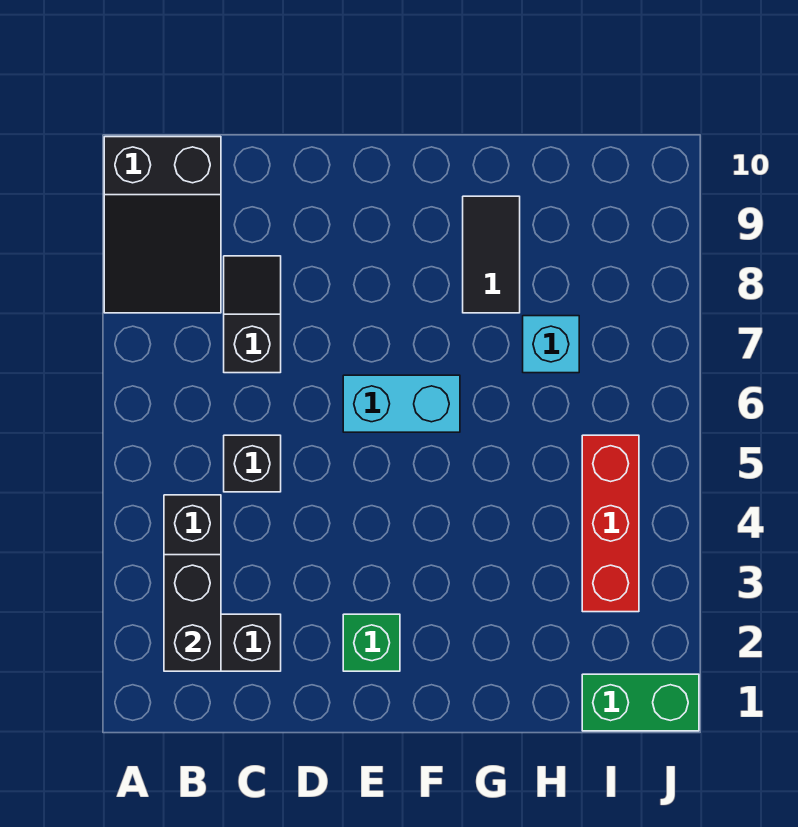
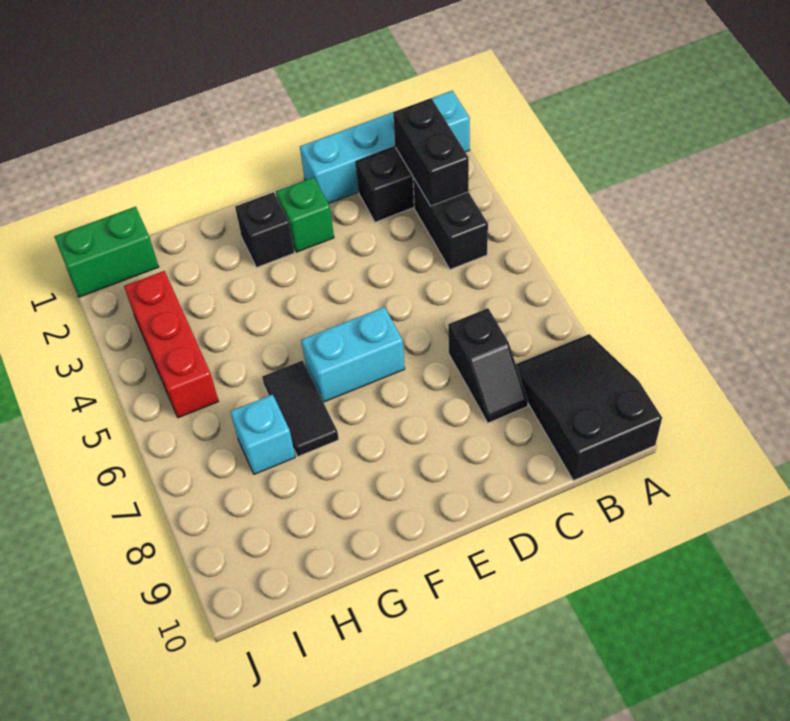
none -> cyan brick A1:D1 level 1
black brick C5 level 1 -> black brick F2 level 1
black tile G8:G9 level 1 -> black tile G6:G7 level 1

